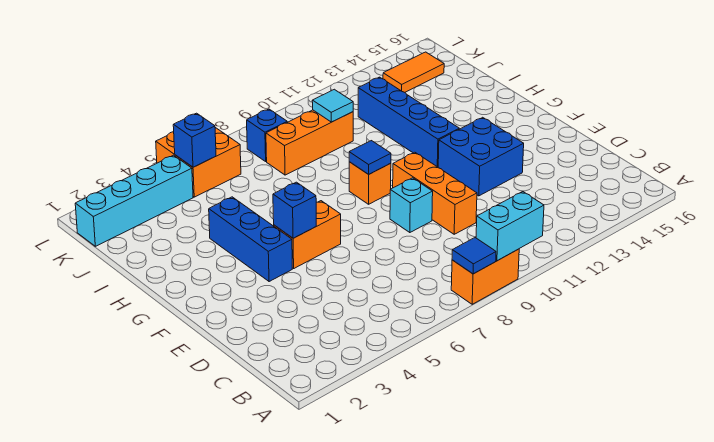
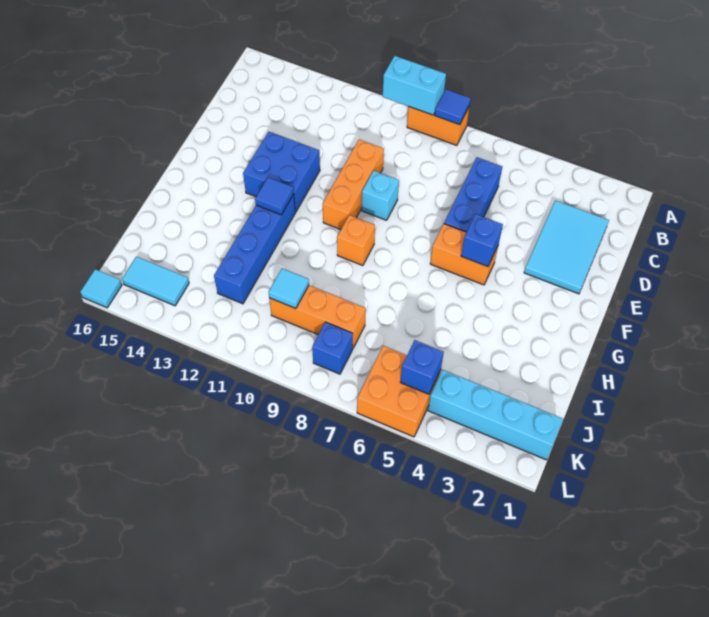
none -> cyan tile C2:E3 level 1
blue brick F4:H4 level 1 -> blue brick C6:E6 level 1
blue tile G9 level 2 -> blue tile G12 level 2
orange tile K14:K15 level 1 -> cyan tile K14:K15 level 1
none -> cyan tile L16 level 1

